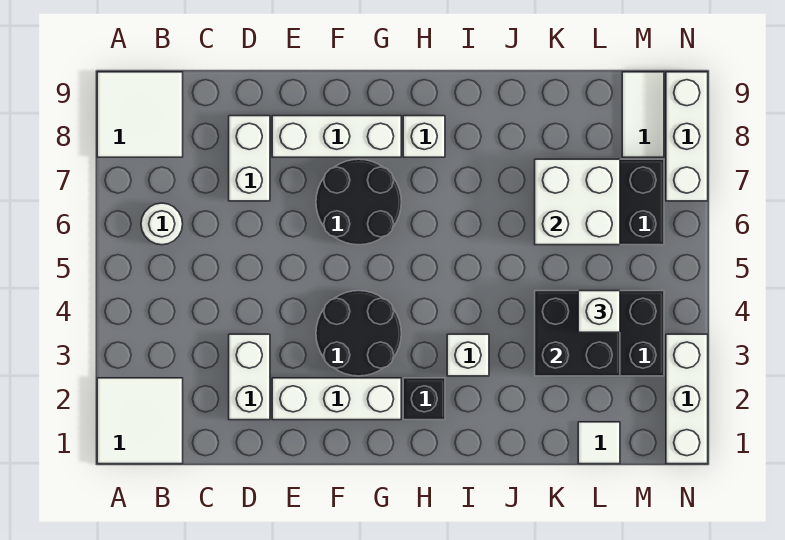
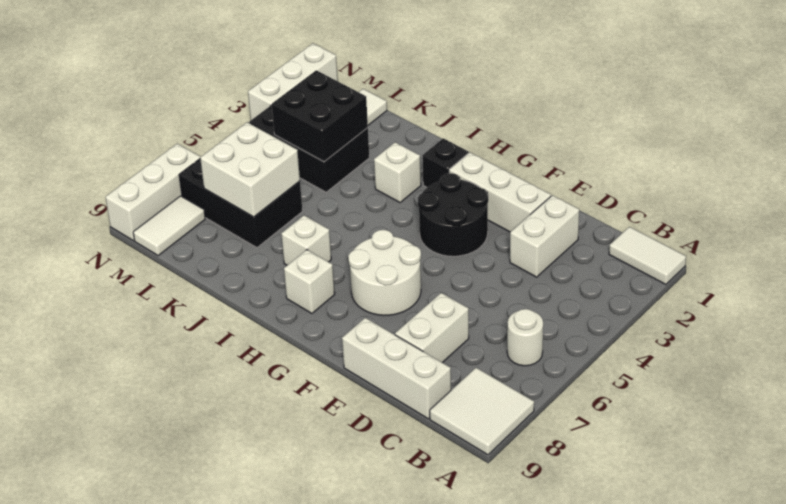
white tile A1:B2 level 1 -> white tile A1:B1 level 1
white brick E8:G8 level 1 -> white brick C9:E9 level 1
black round brick F6:G7 level 1 -> white round brick F6:G7 level 1
white brick L4 level 3 -> white brick I7 level 1

